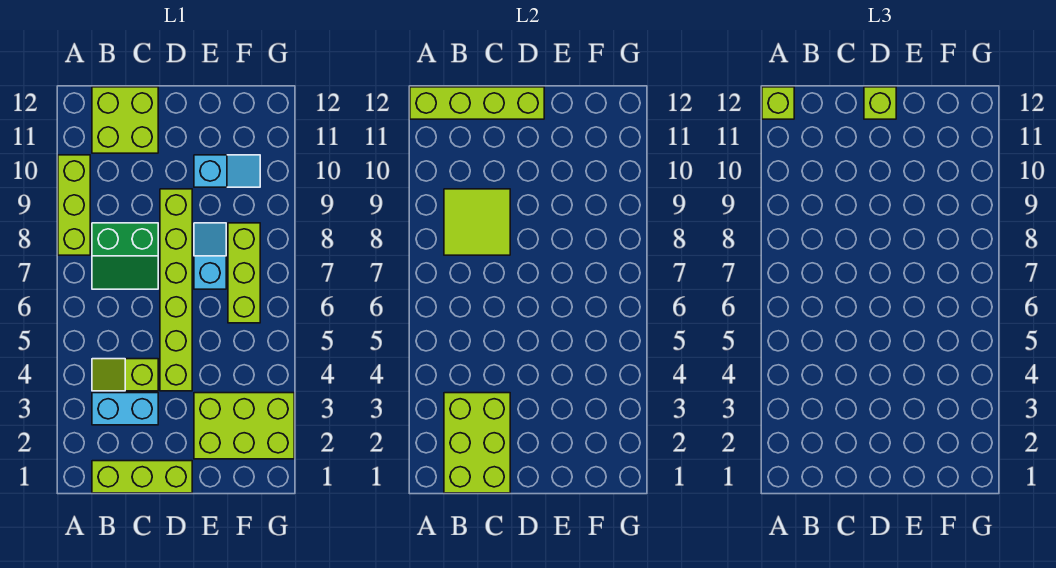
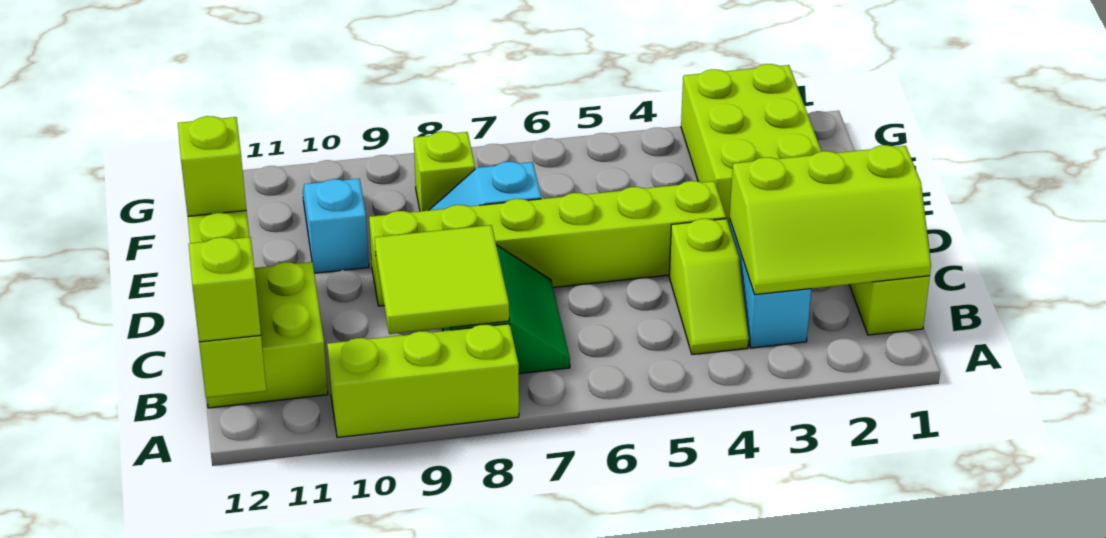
lime brick B1:C3 level 2 -> lime slope B1:C3 level 2 top C
lime brick F6:F8 level 1 -> lime brick F8 level 1

